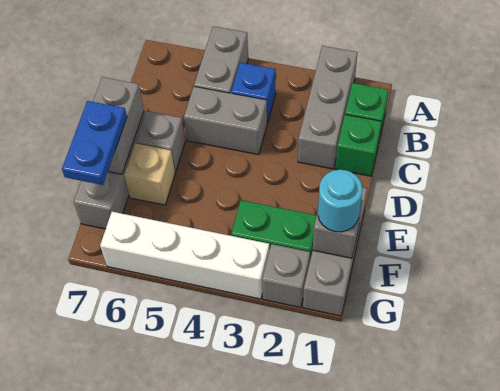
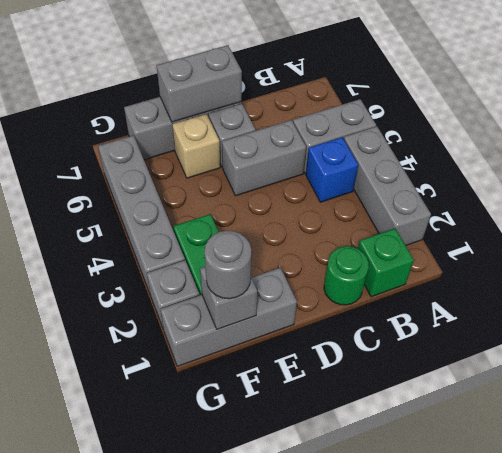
grey brick A2:C2 level 1 -> grey brick A2:A4 level 1
green brick C1 level 1 -> green round brick C1 level 1
grey brick C4:C5 level 1 -> grey brick C5:D5 level 1
blue plate E7:F7 level 3 -> none
cyan round brick F1 level 3 -> grey round brick F1 level 3
white brick G3:G6 level 1 -> grey brick G3:G6 level 1

